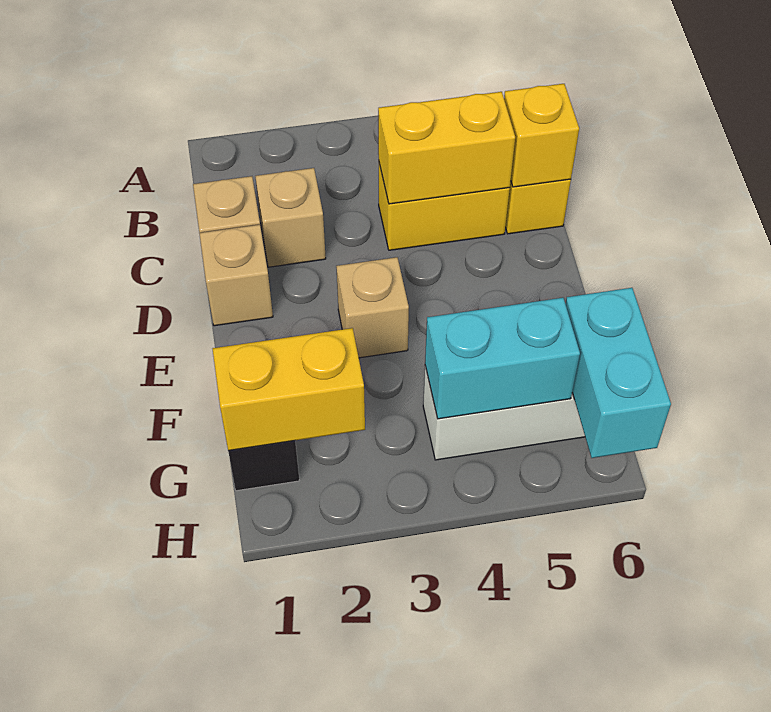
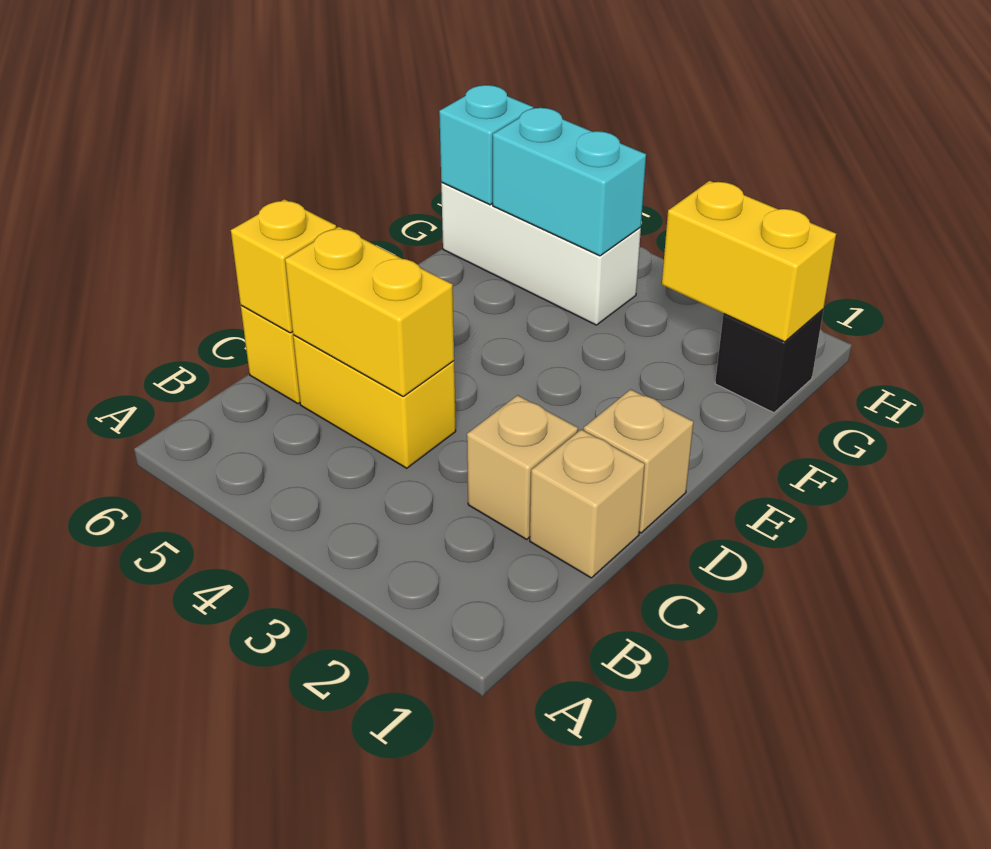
tan brick E3 level 1 -> none
cyan brick G6:H6 level 2 -> cyan brick G6 level 2

